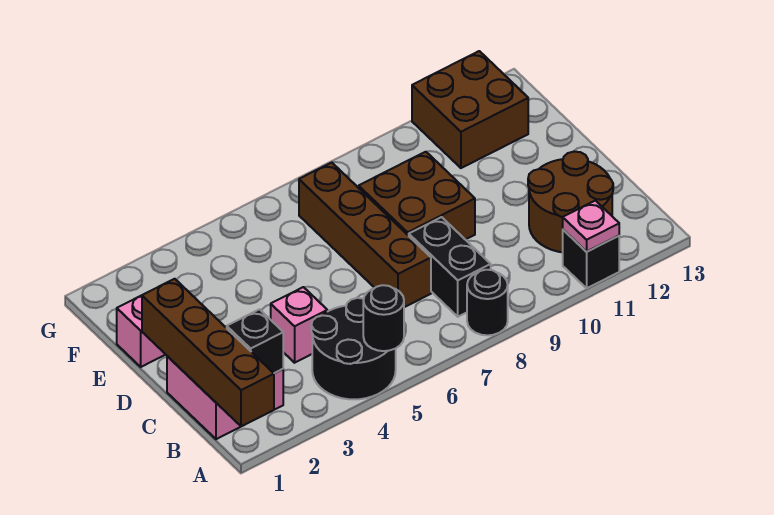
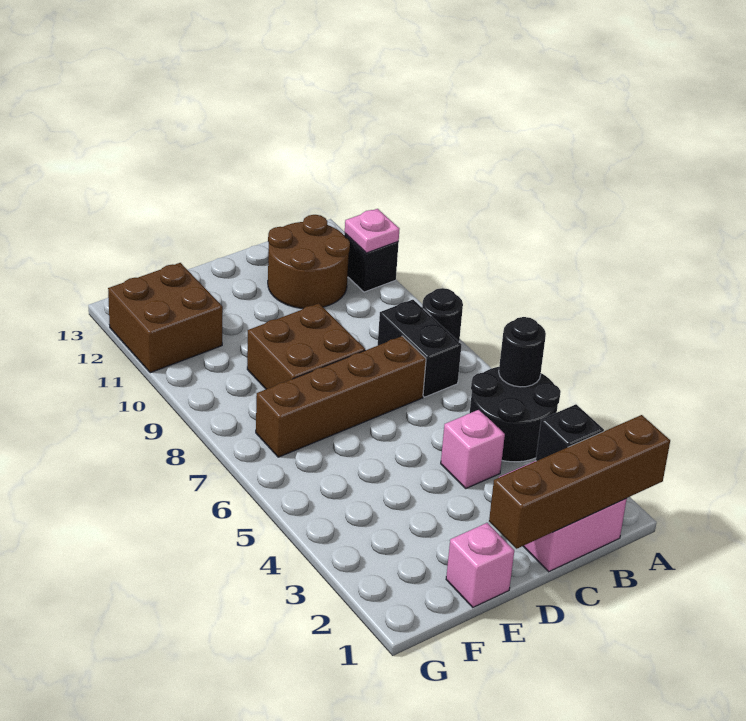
black brick B8:C8 level 1 -> black brick B7:B8 level 1

